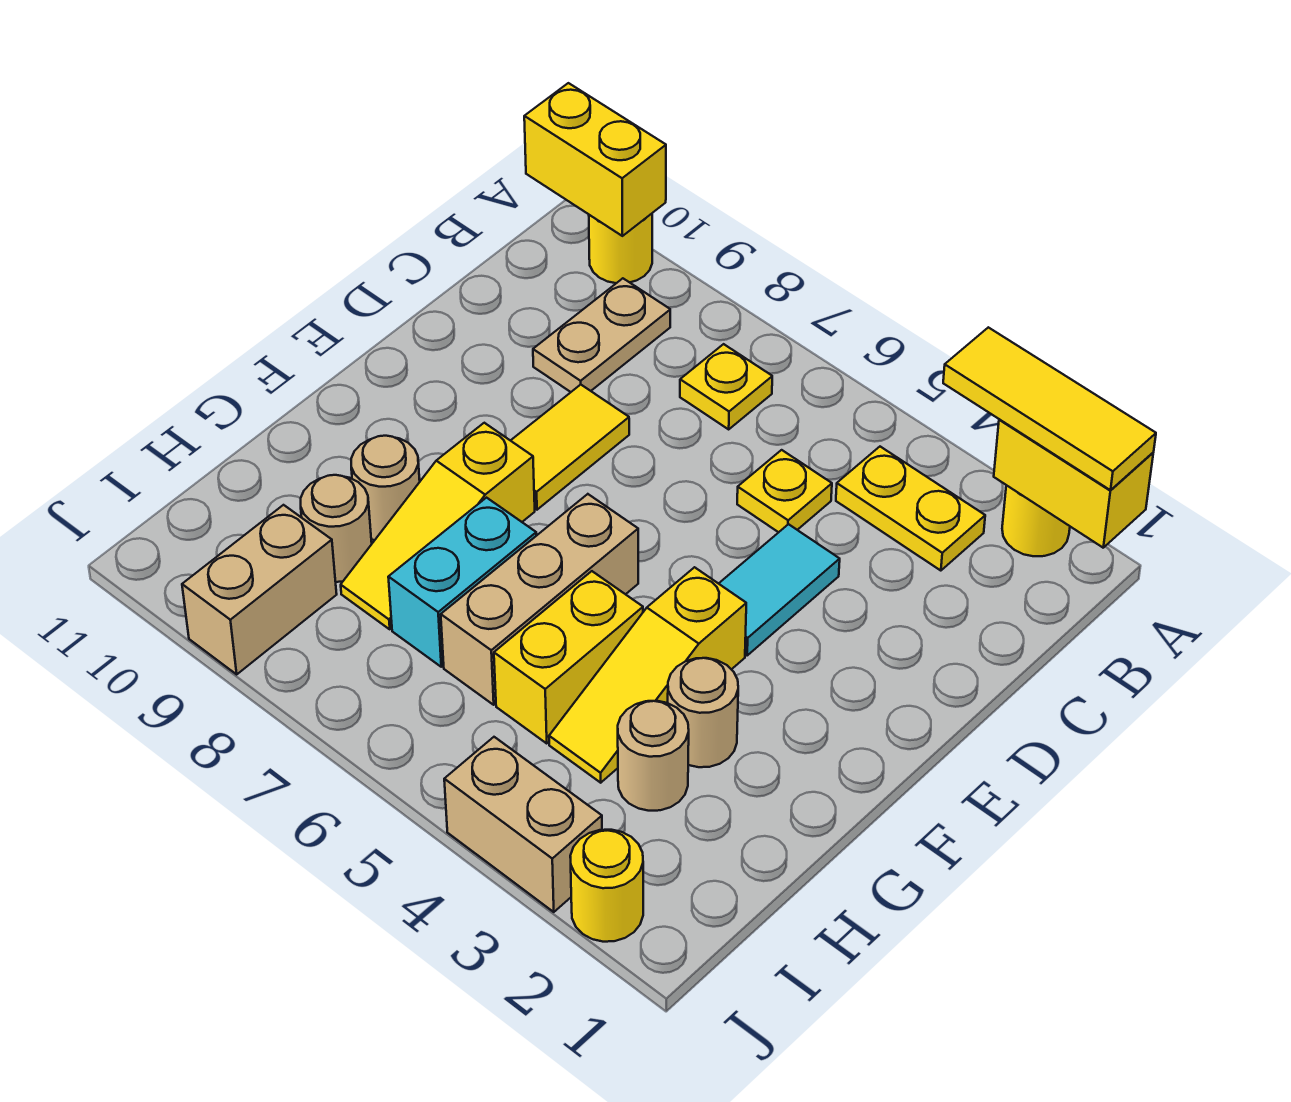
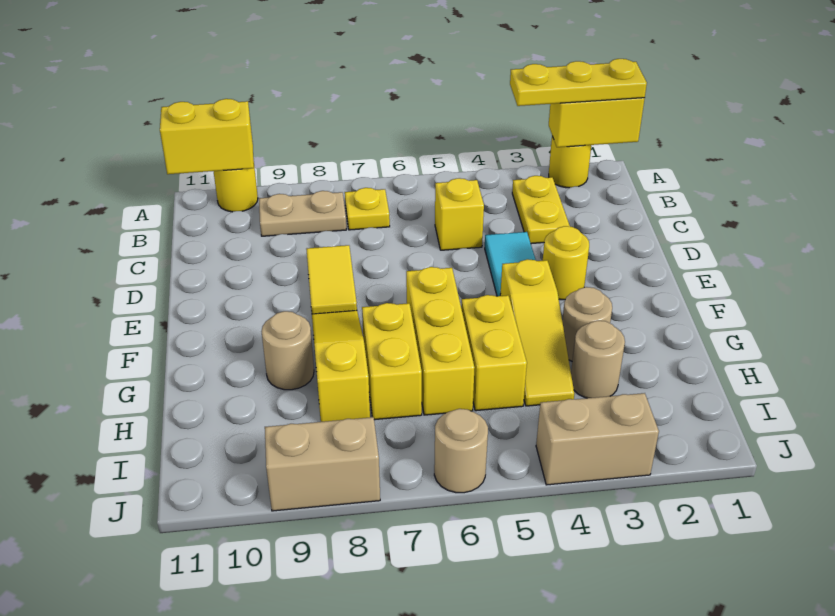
yellow tile A1:A3 level 3 -> yellow plate A1:A3 level 3
yellow plate B3:B4 level 1 -> yellow plate B3:C3 level 1
tan plate B9:C9 level 1 -> tan plate B8:B9 level 1
yellow plate C5 level 1 -> yellow brick C5 level 1
tan brick F6:H6 level 1 -> yellow brick F6:H6 level 1
yellow slope F8:H8 level 1 top F -> yellow slope F8:H8 level 1 top H
cyan brick G7:H7 level 1 -> yellow brick G7:H7 level 1
tan round brick H9 level 1 -> tan round brick J6 level 1
tan brick I9:J9 level 1 -> tan brick J8:J9 level 1
yellow round brick J2 level 1 -> yellow round brick E3 level 1

